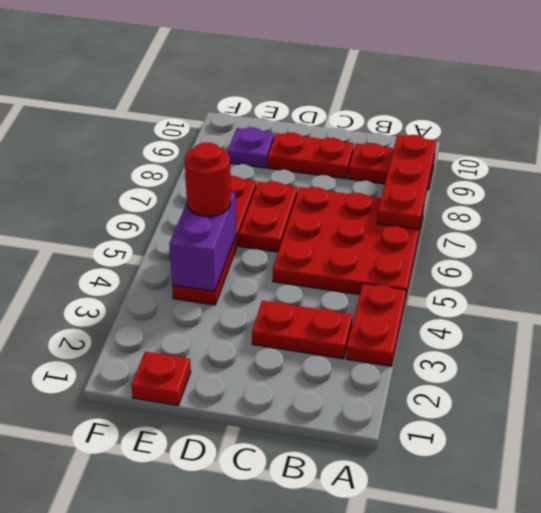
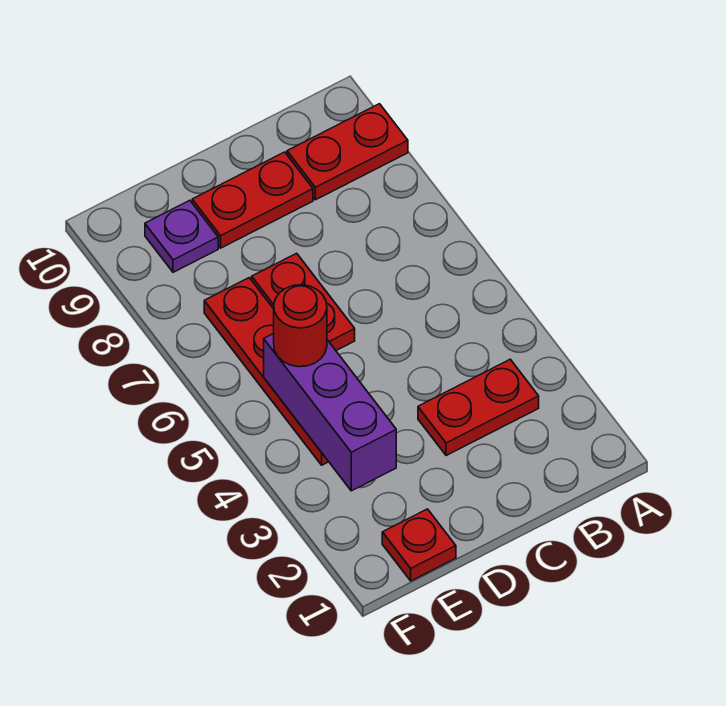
red plate A3:A4 level 1 -> none
red plate A5:C7 level 1 -> none
red plate A7:A9 level 2 -> none
purple brick E4:E5 level 2 -> purple brick E3:E5 level 2

